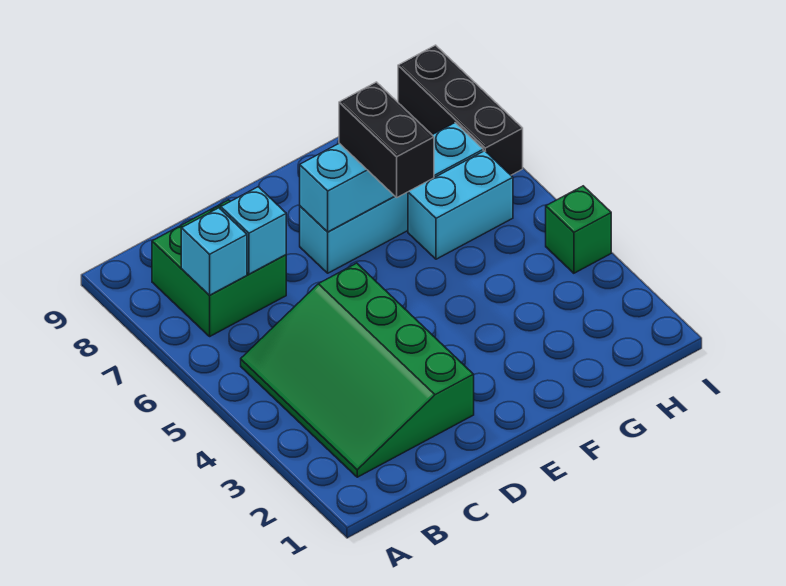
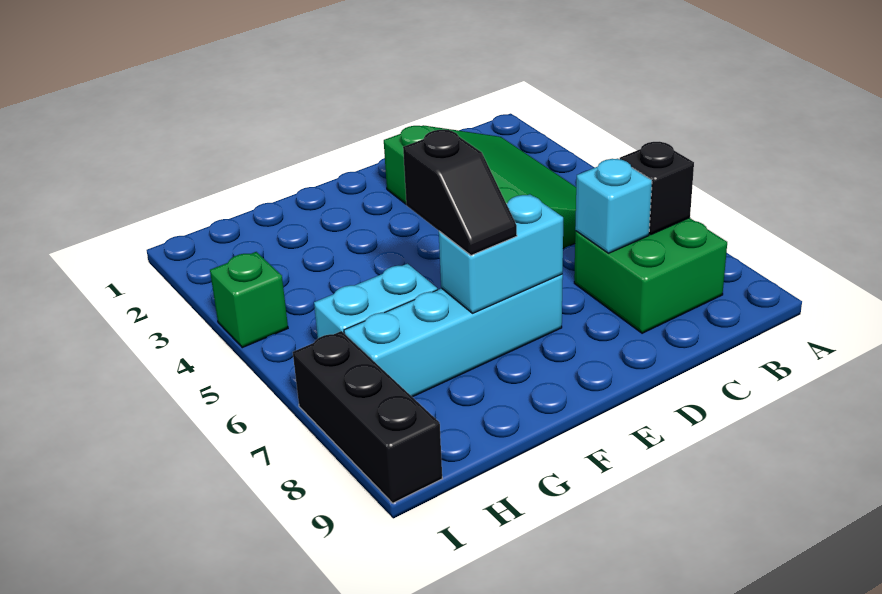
cyan brick B7 level 2 -> black brick B7 level 2
black brick F6:F7 level 3 -> black slope F6:F7 level 3 top 6

